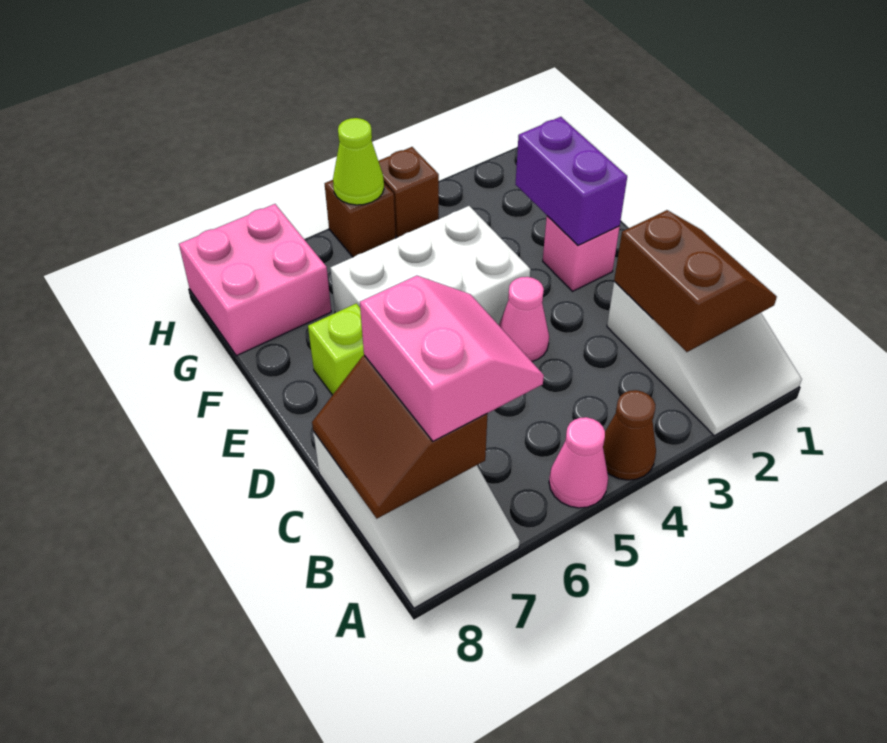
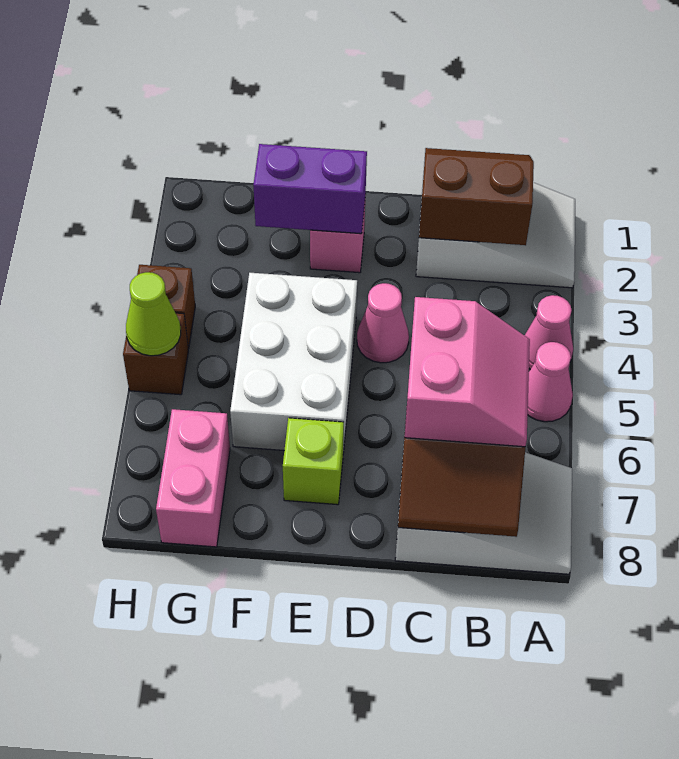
brown cone A4 level 1 -> pink cone A4 level 1
pink slope B6:C7 level 3 top 7 -> pink slope B6:C7 level 3 top C
pink brick G7:H8 level 1 -> pink brick G7:G8 level 1

